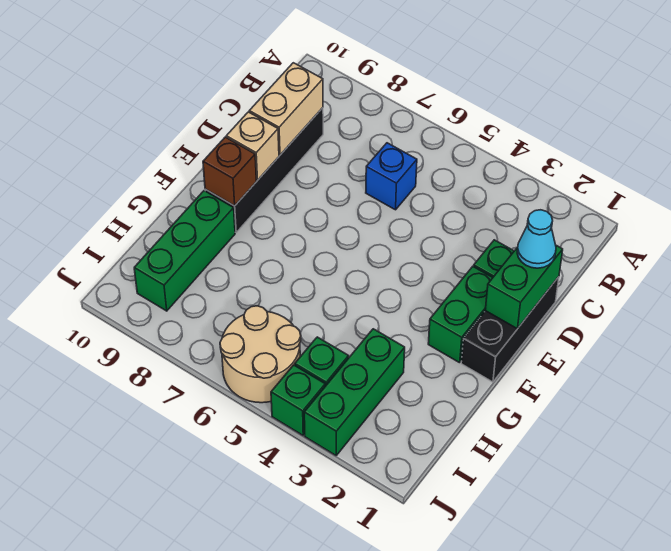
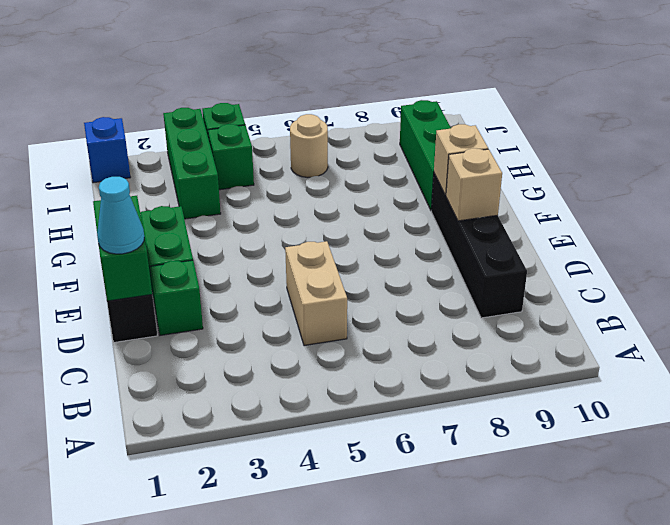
blue brick C6 level 1 -> blue brick J1 level 1
tan brick C9:D9 level 2 -> tan brick C5:D5 level 1
brown brick F9 level 2 -> tan brick F9 level 2
tan round brick I5:J6 level 1 -> tan round brick I6 level 1

